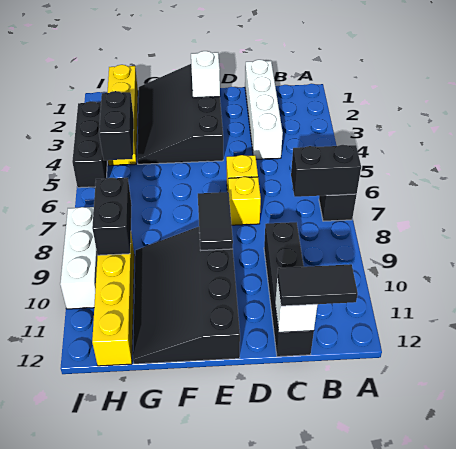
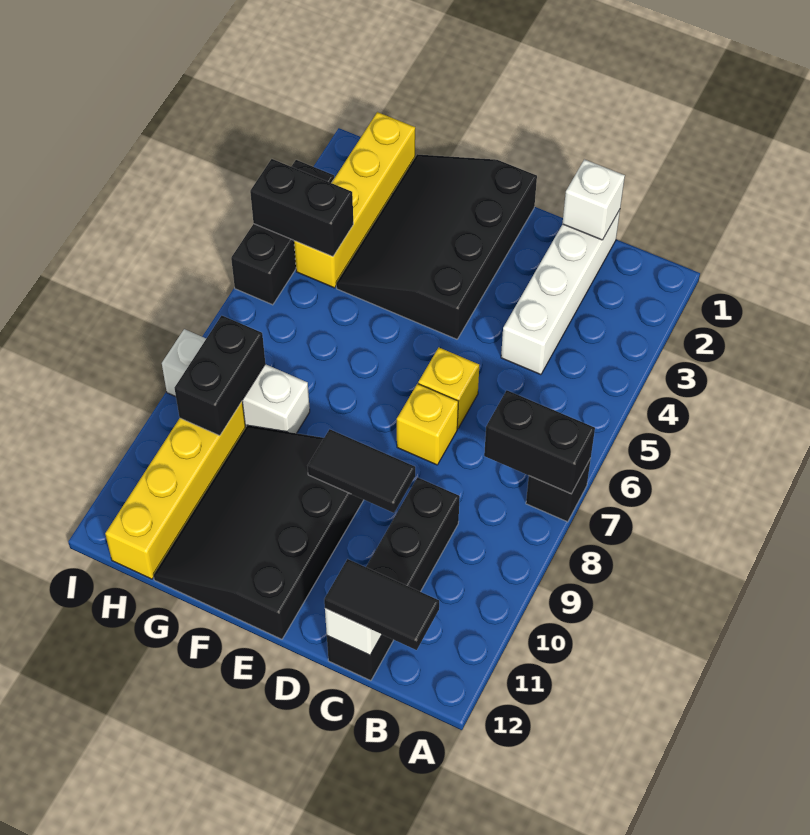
white brick E2 level 2 -> white brick C1 level 2
black tile E8:E9 level 2 -> black tile D9:E9 level 2
black brick H4:H5 level 2 -> black brick H4:I4 level 2
white brick I8:I10 level 1 -> white brick G8:I8 level 1

